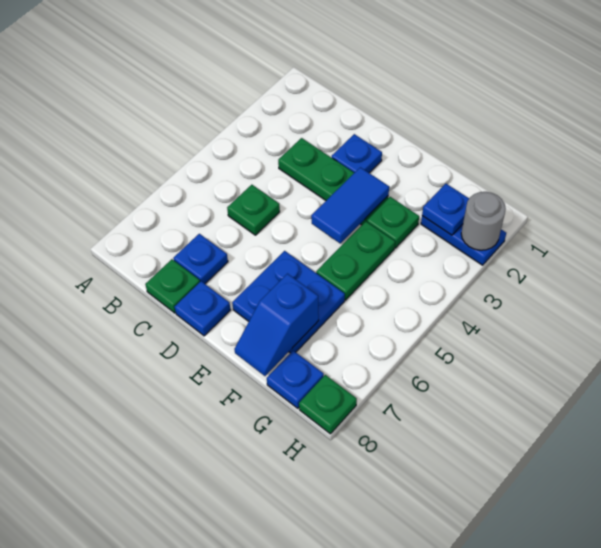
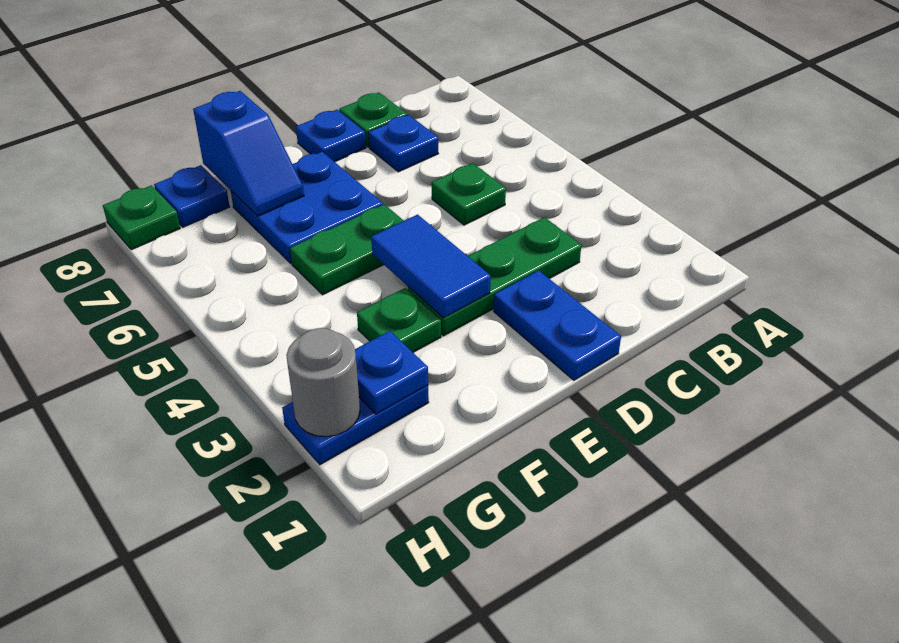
blue plate D2 level 1 -> blue plate D1:D2 level 1
green plate F4:F5 level 1 -> green plate E5:F5 level 1
blue slope F7:F8 level 2 top 7 -> blue slope F7:F8 level 2 top 8

